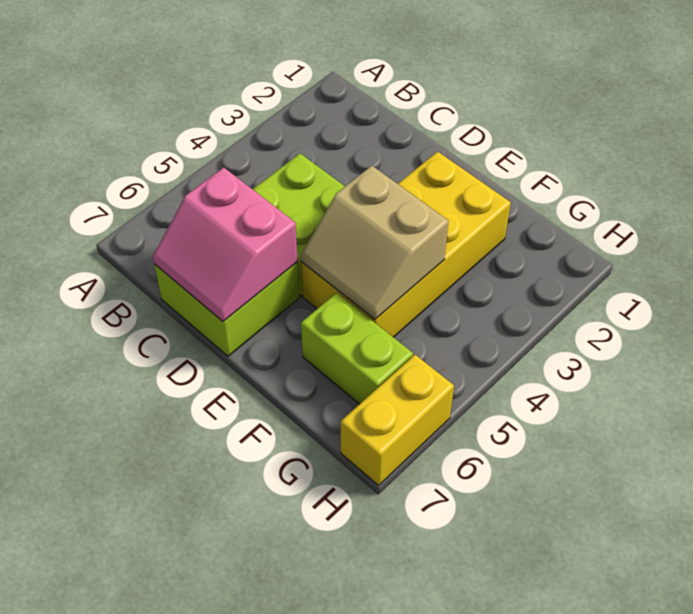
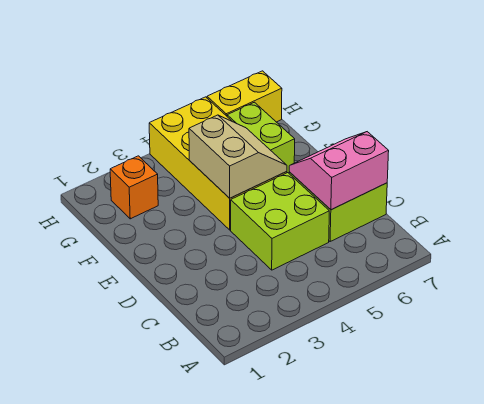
pink slope C6:D7 level 2 top 6 -> pink slope C6:D7 level 2 top C
yellow brick E2:F5 level 1 -> yellow brick E4:H5 level 1
none -> orange brick G2 level 1

